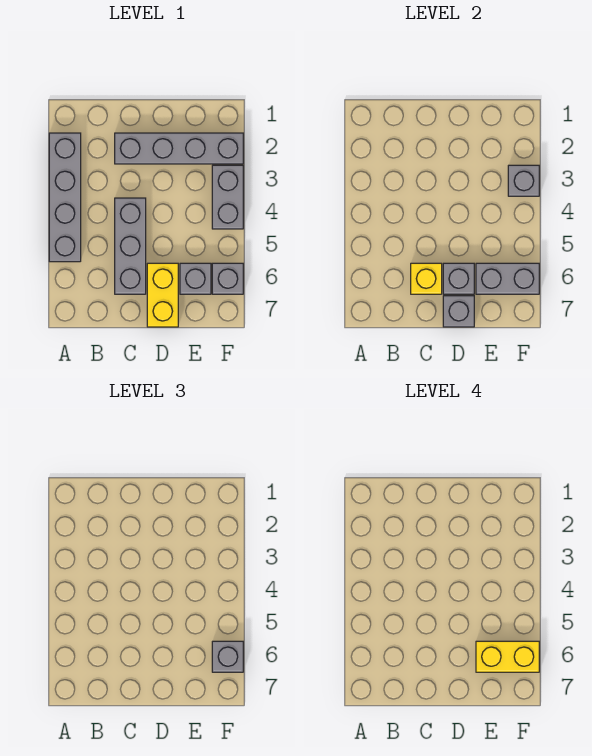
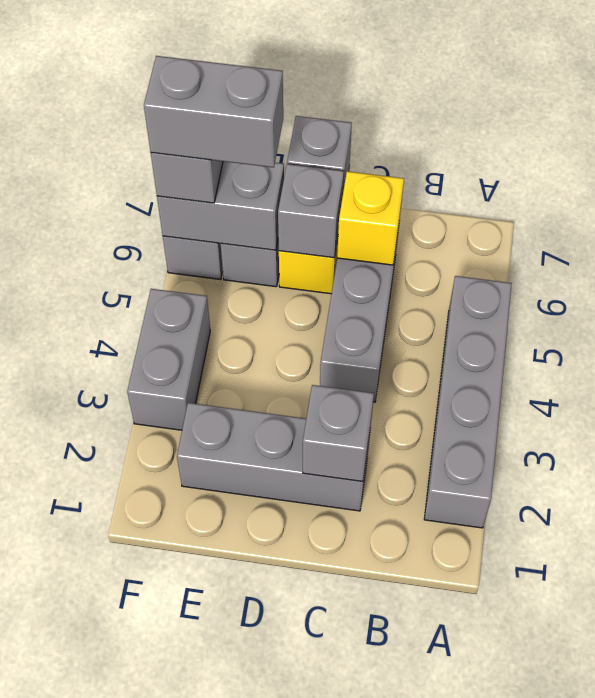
grey brick C2:F2 level 1 -> grey brick C2:E2 level 1
yellow brick E6:F6 level 4 -> grey brick E6:F6 level 4
grey brick F3 level 2 -> grey brick C2 level 2

